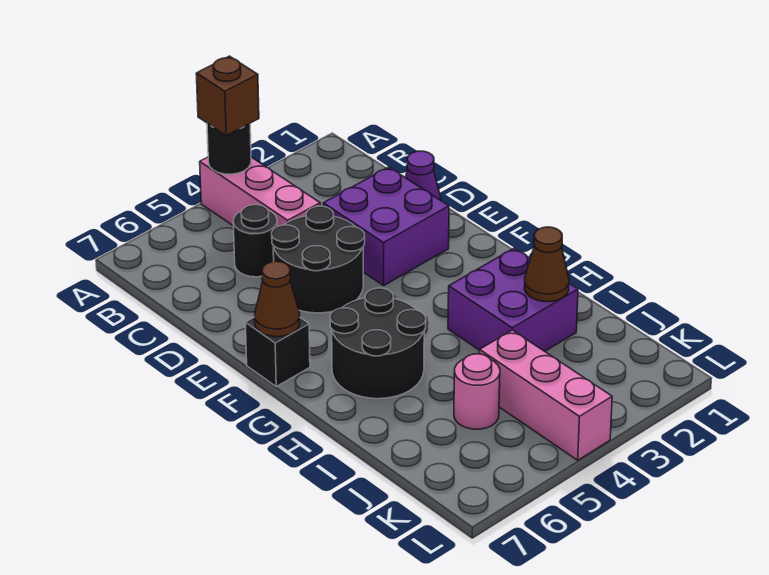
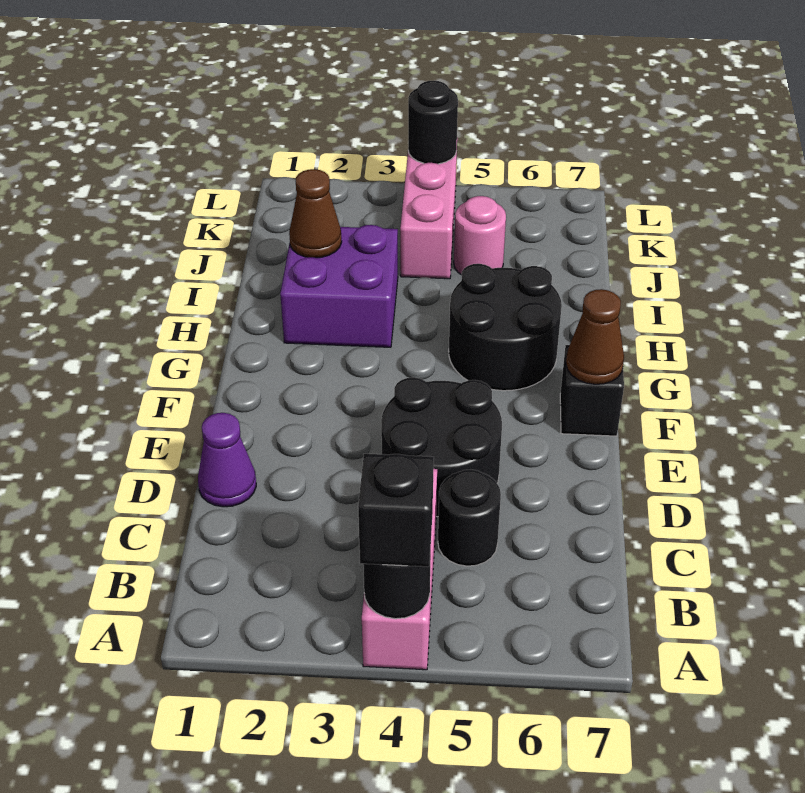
brown brick A4 level 3 -> black brick A4 level 3
purple brick D2:E3 level 1 -> none
none -> black round brick L4 level 2

